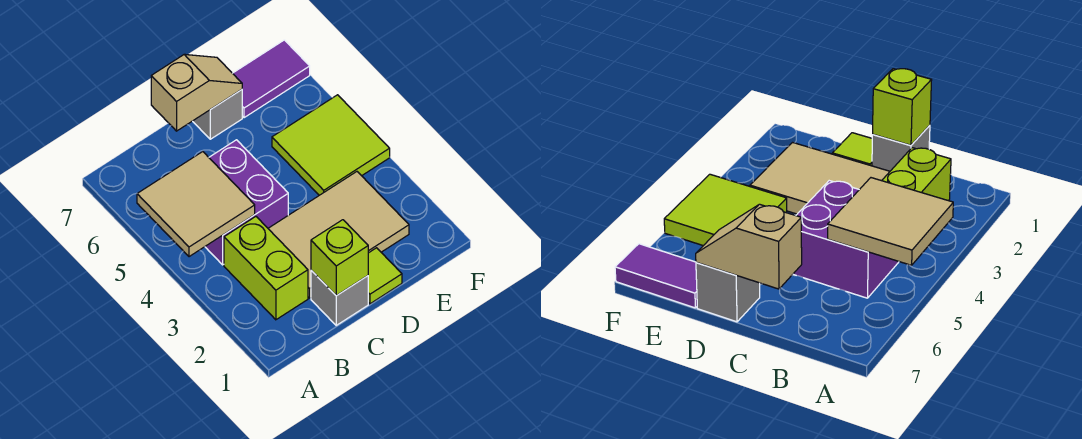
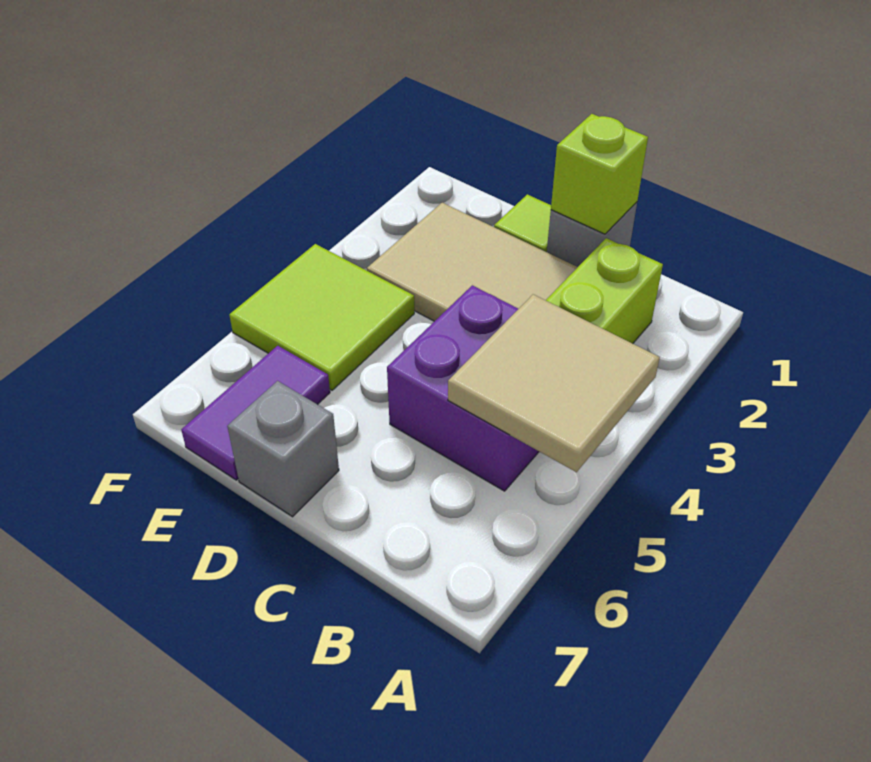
tan slope C7:D7 level 2 top C -> none
purple tile E7:F7 level 1 -> purple tile E6:E7 level 1

